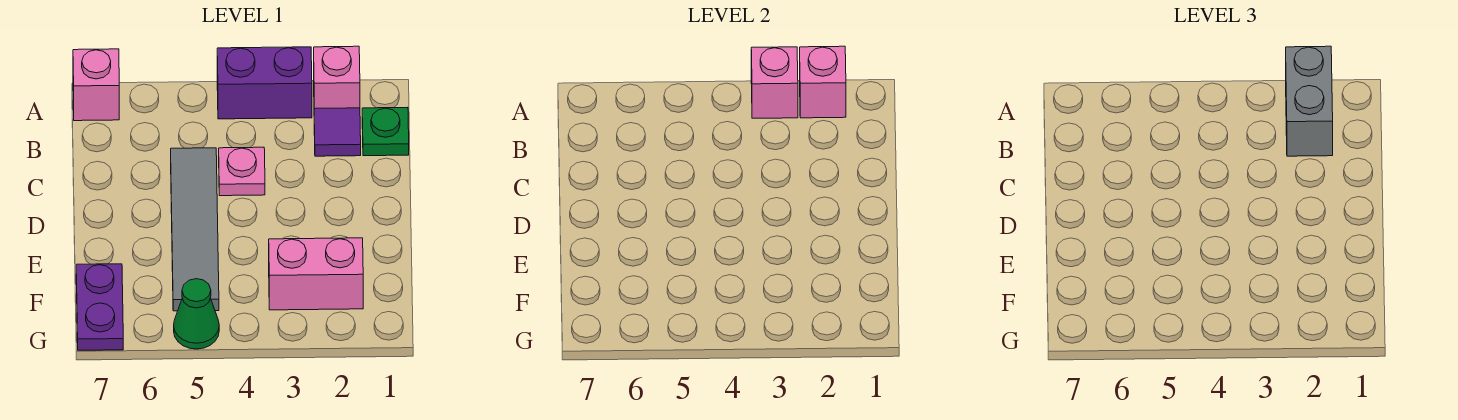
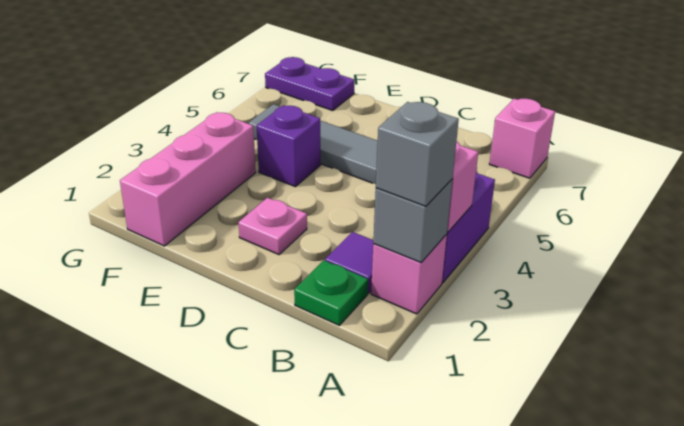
pink brick A2 level 2 -> grey brick A2 level 2
grey brick A2:B2 level 3 -> grey brick A2 level 3
pink plate C4 level 1 -> pink plate D2 level 1
none -> purple brick E4 level 1
pink brick F2:F3 level 1 -> pink brick F1:F3 level 1
green cone G5 level 1 -> none

